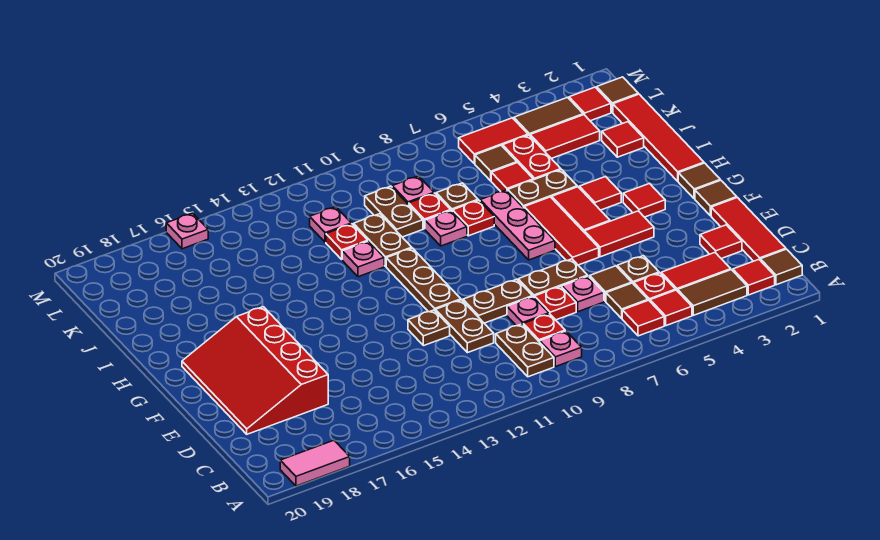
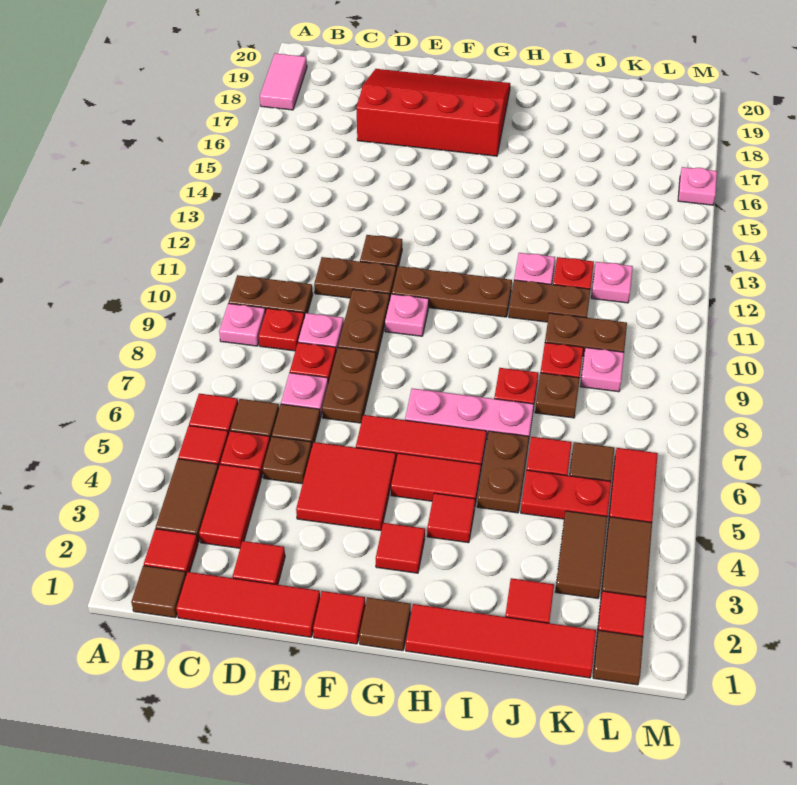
brown tile F1 level 1 -> red tile F1 level 1
red tile F4:F5 level 1 -> red tile E4:F5 level 1
pink plate I9 level 1 -> pink plate F10 level 1
red tile K3:K4 level 1 -> brown tile K3:K4 level 1

